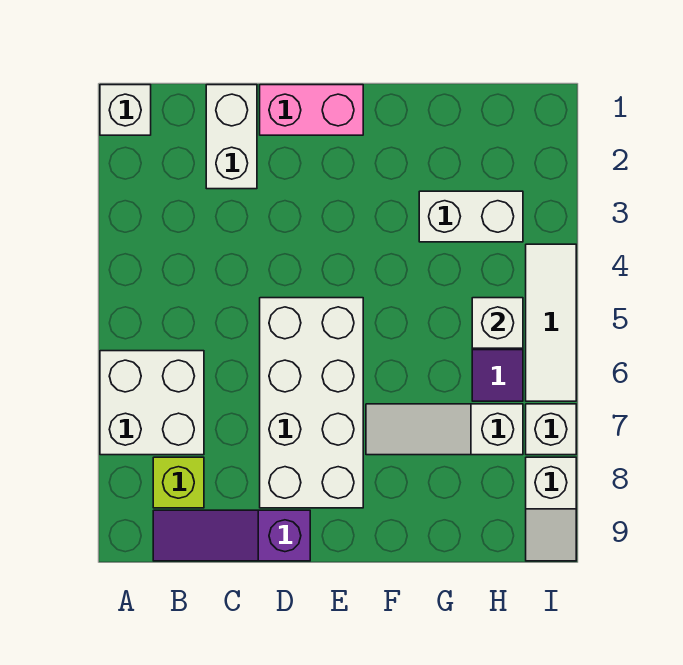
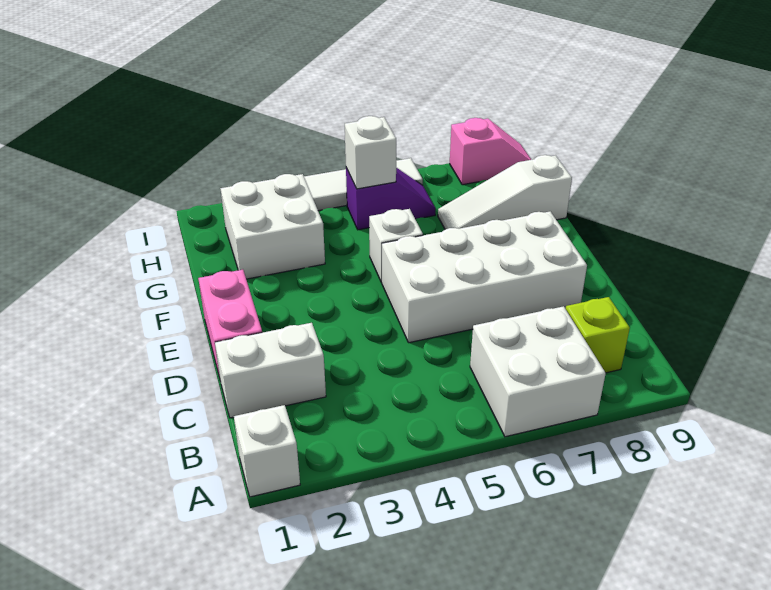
purple slope B9:D9 level 1 top D -> none
white slope F7:H7 level 1 top H -> white slope G7:G9 level 1 top 9
white brick G3:H3 level 1 -> white brick G2:H3 level 1
white brick I7 level 1 -> white brick F5 level 1
white slope I8:I9 level 1 top 8 -> pink slope I8:I9 level 1 top 8

